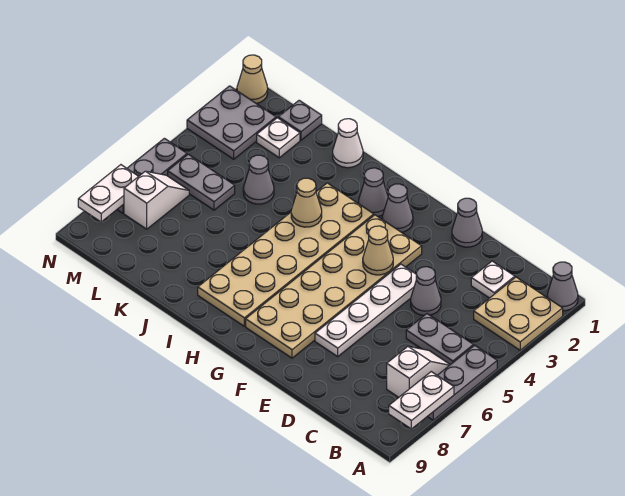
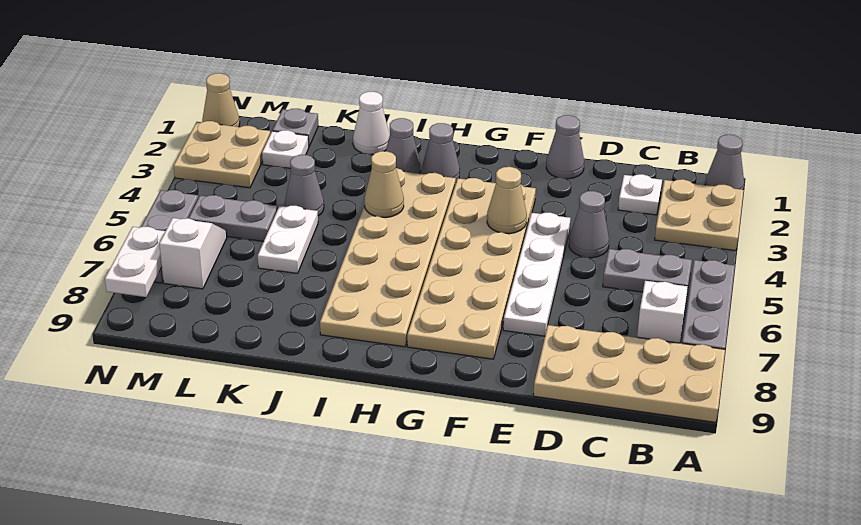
white plate A7:A8 level 2 -> white plate K5:K6 level 1
none -> tan plate A8:D9 level 1
grey cone G2 level 1 -> grey cone I2 level 1
grey plate M2:N3 level 1 -> tan plate M2:N3 level 1

